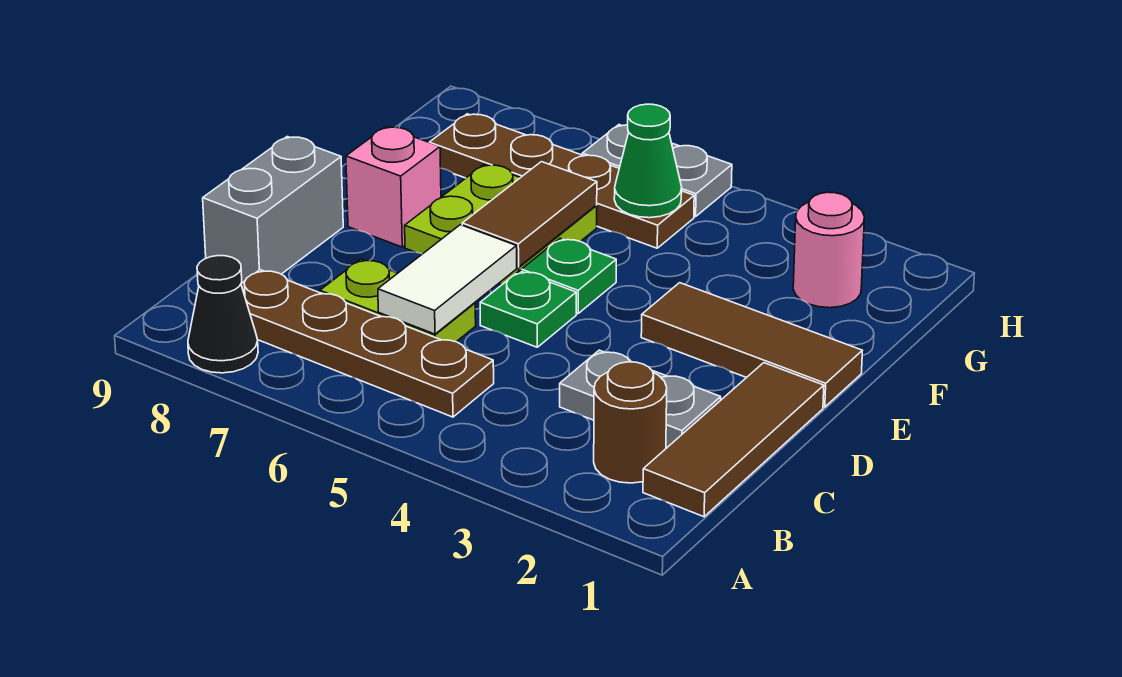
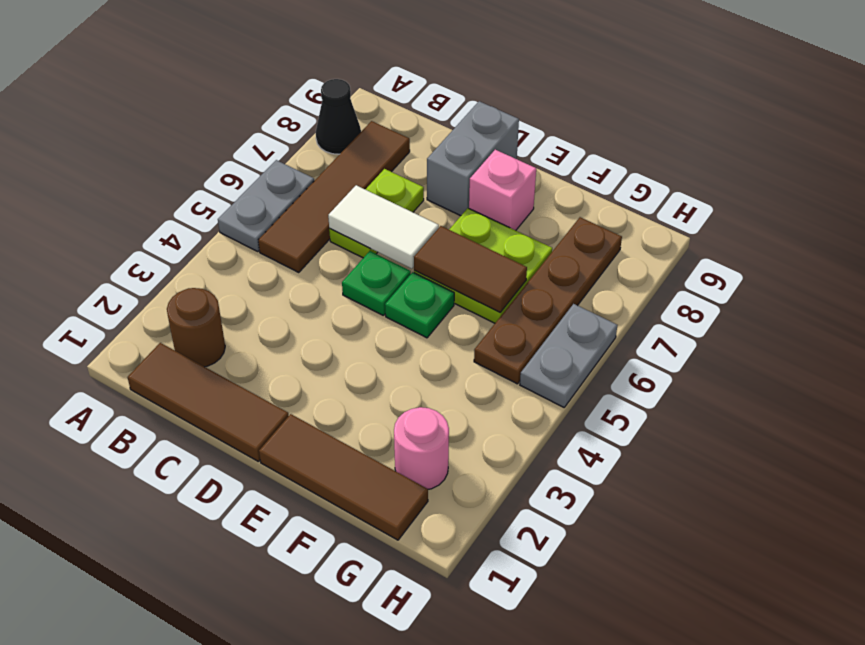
brown plate B5:B8 level 1 -> brown tile B5:B8 level 1
grey plate C2:C3 level 1 -> grey plate A5:A6 level 1
grey brick C9:D9 level 1 -> grey brick D8:D9 level 1
brown tile E1:E3 level 1 -> brown tile E1:G1 level 1
green cone G5 level 2 -> none

